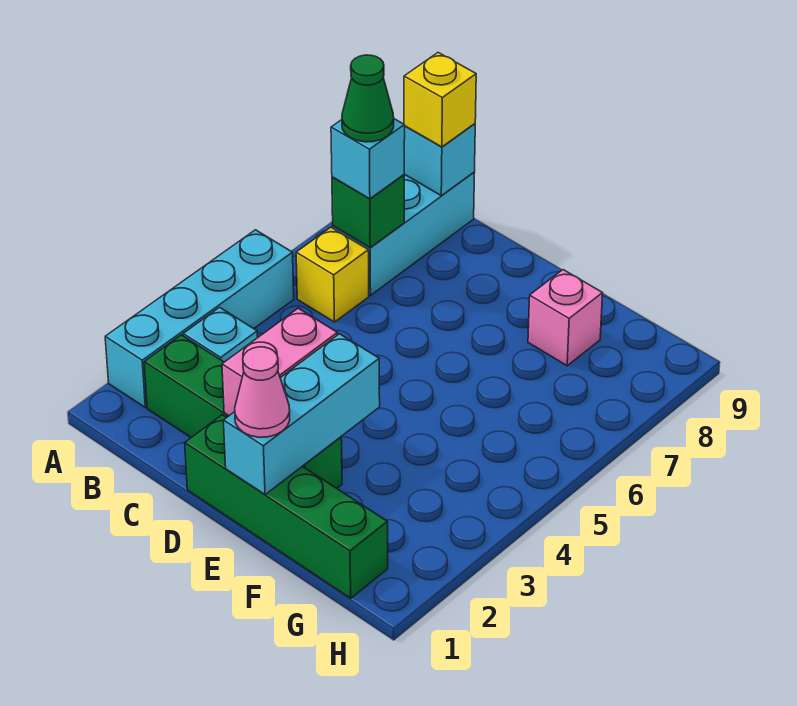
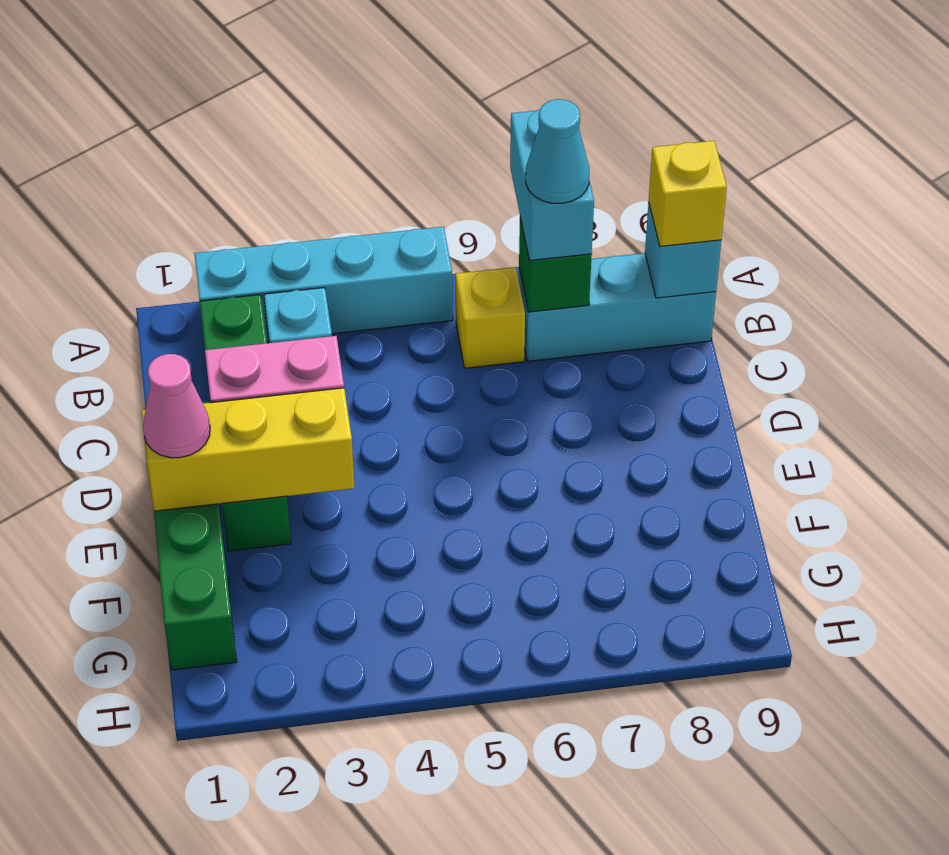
cyan brick B7 level 3 -> cyan brick A7:B7 level 3
green cone B7 level 4 -> cyan cone B7 level 4
cyan brick E1:E3 level 2 -> yellow brick E1:E3 level 2
pink brick F8 level 1 -> none

